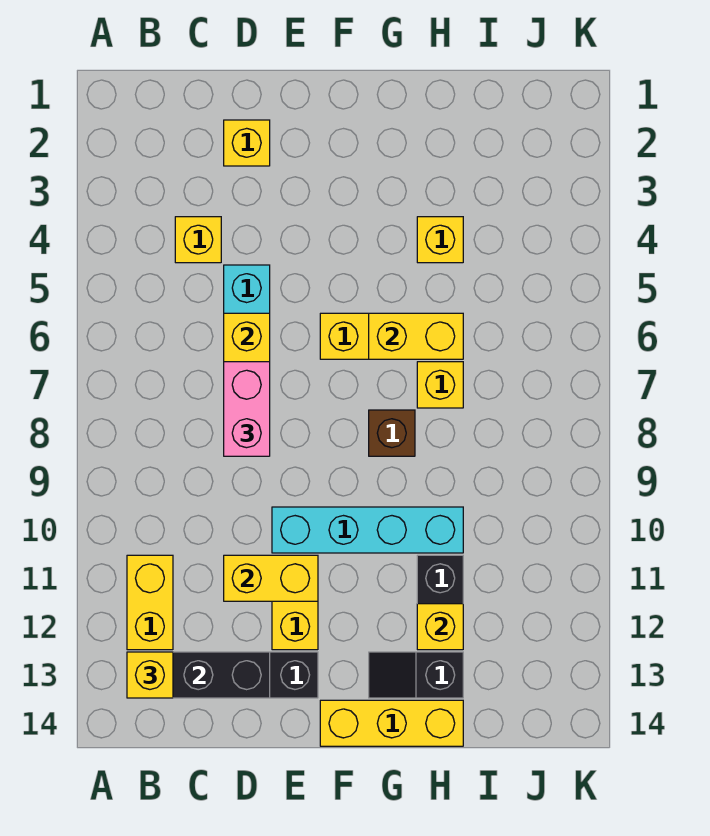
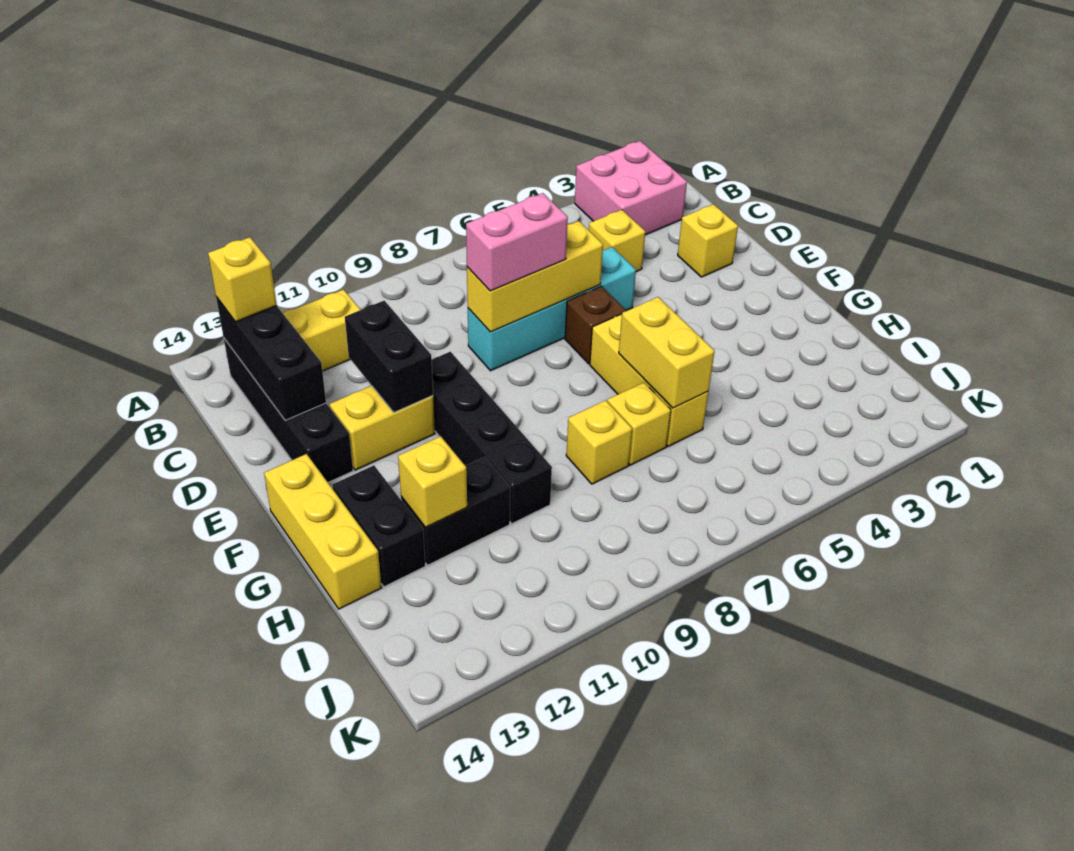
none -> pink brick A2:B3 level 1
yellow brick D11:E11 level 2 -> black brick D11:E11 level 2
cyan brick E10:H10 level 1 -> black brick E10:H10 level 1
brown brick G8 level 1 -> brown brick E6 level 1
black slope G13:H13 level 1 top H -> black brick G13:H13 level 1
yellow brick H4 level 1 -> yellow brick H8 level 1

